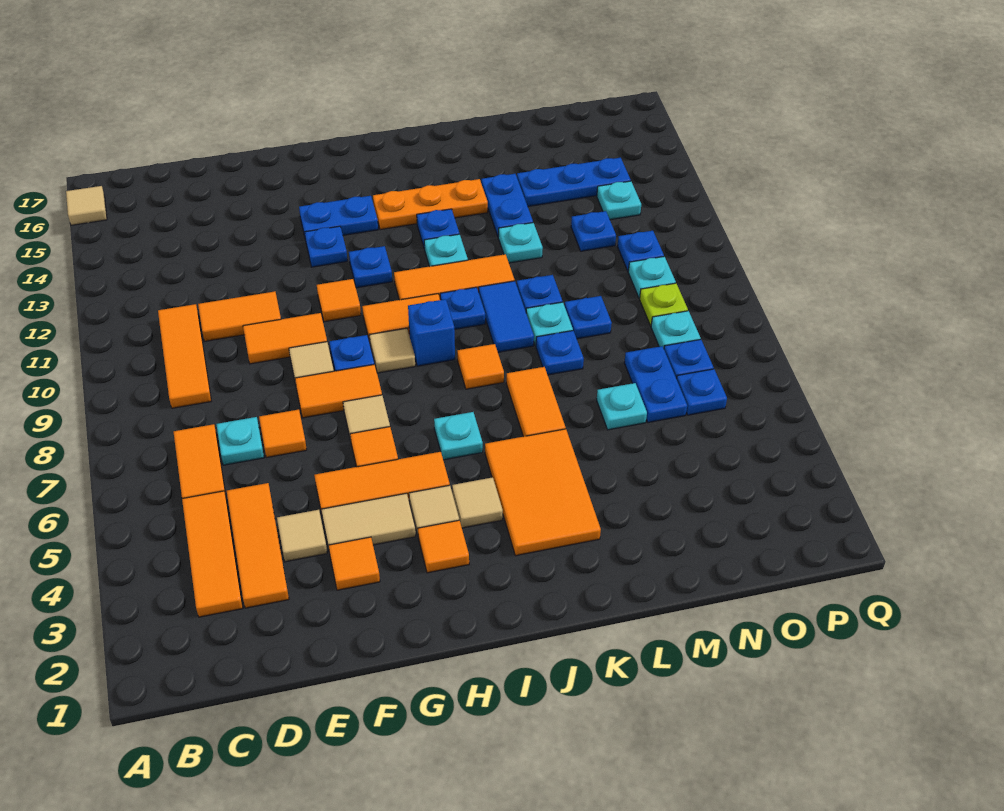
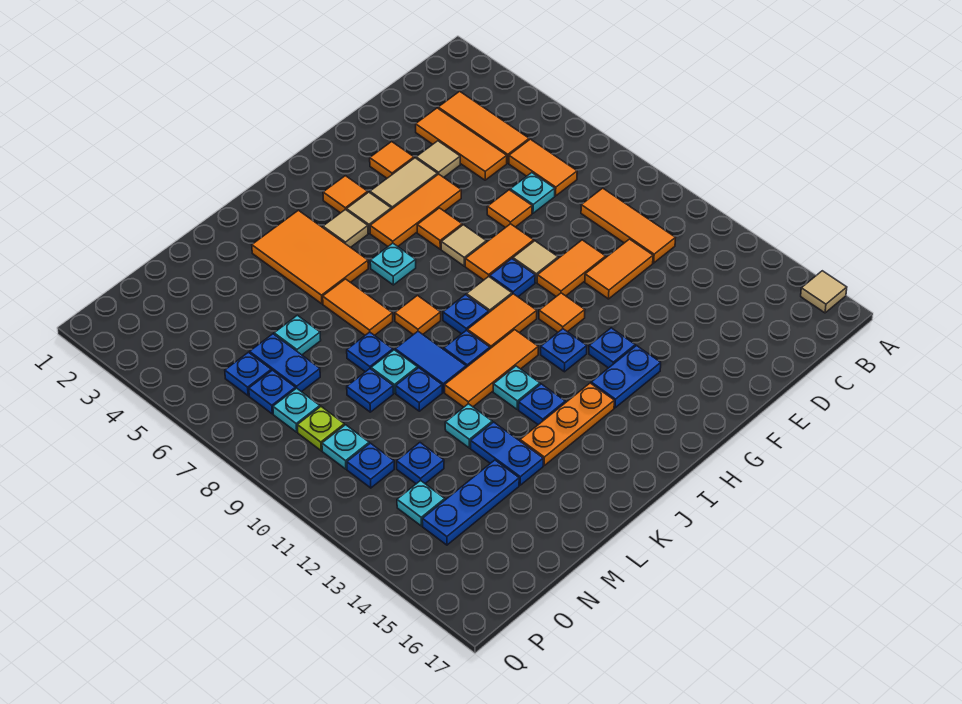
blue brick I9 level 1 -> blue plate I9 level 1

